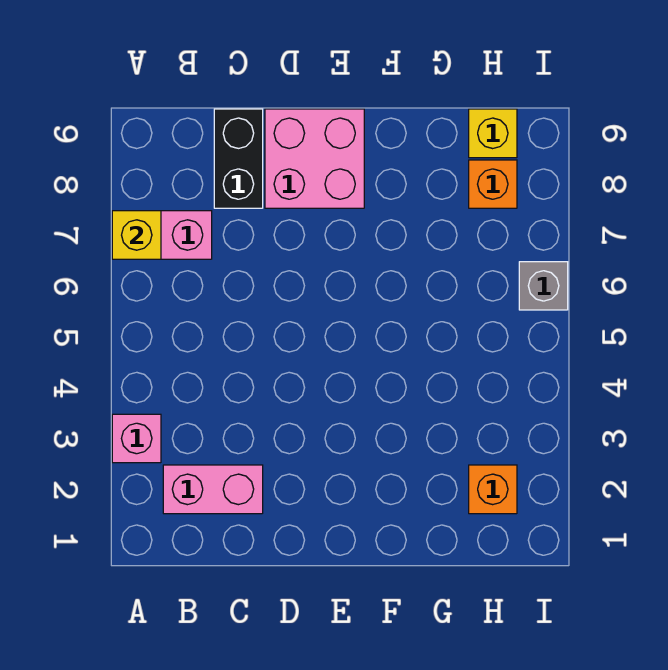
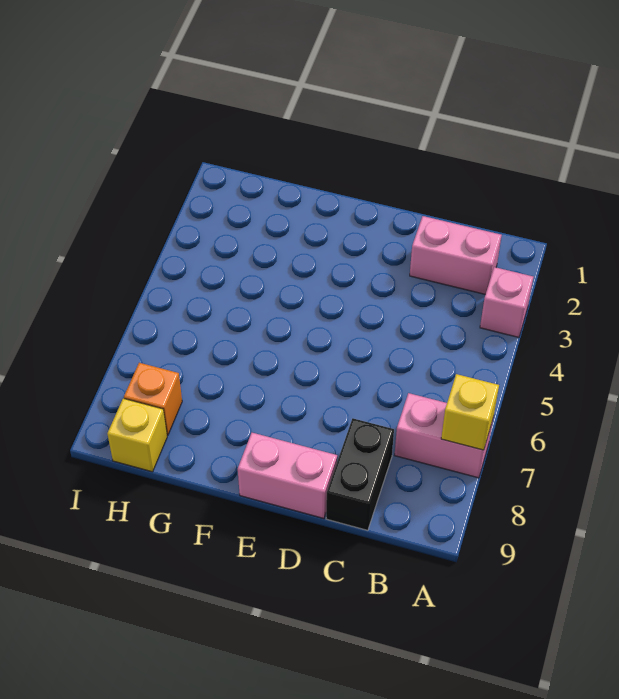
pink brick D8:E9 level 1 -> pink brick D9:E9 level 1
orange brick H2 level 1 -> none
grey brick I6 level 1 -> none

